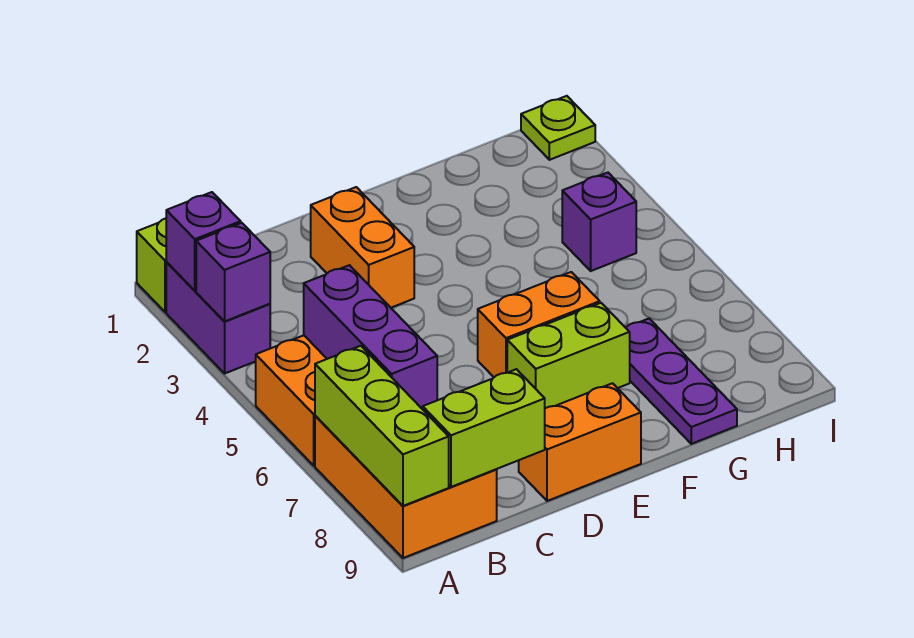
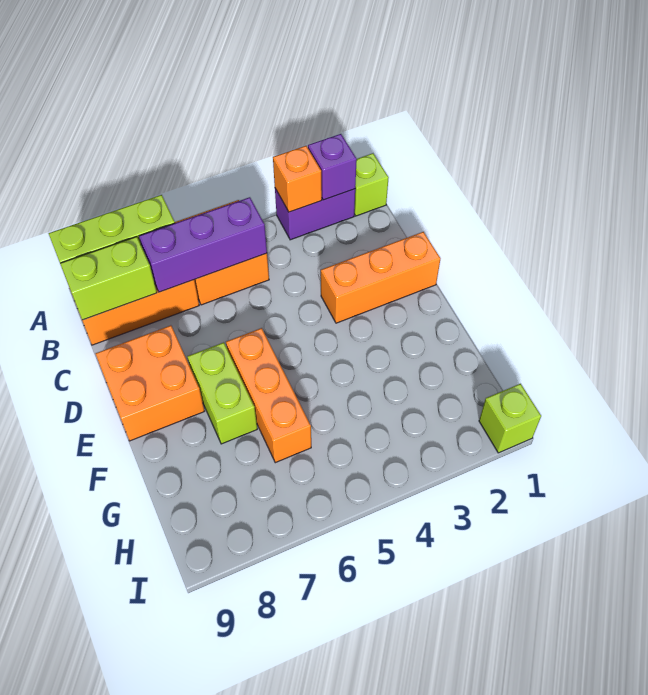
purple brick A3 level 2 -> orange brick A3 level 2
lime brick B9:C9 level 2 -> lime brick B8:B9 level 2
orange brick D2:D3 level 1 -> orange brick D1:D3 level 1
orange brick D9:E9 level 1 -> orange brick D8:E9 level 1
orange brick E6:F6 level 1 -> orange brick E6:G6 level 1
purple plate G7:G9 level 1 -> none
purple brick H4 level 1 -> none
lime plate I1 level 1 -> lime brick I1 level 1

